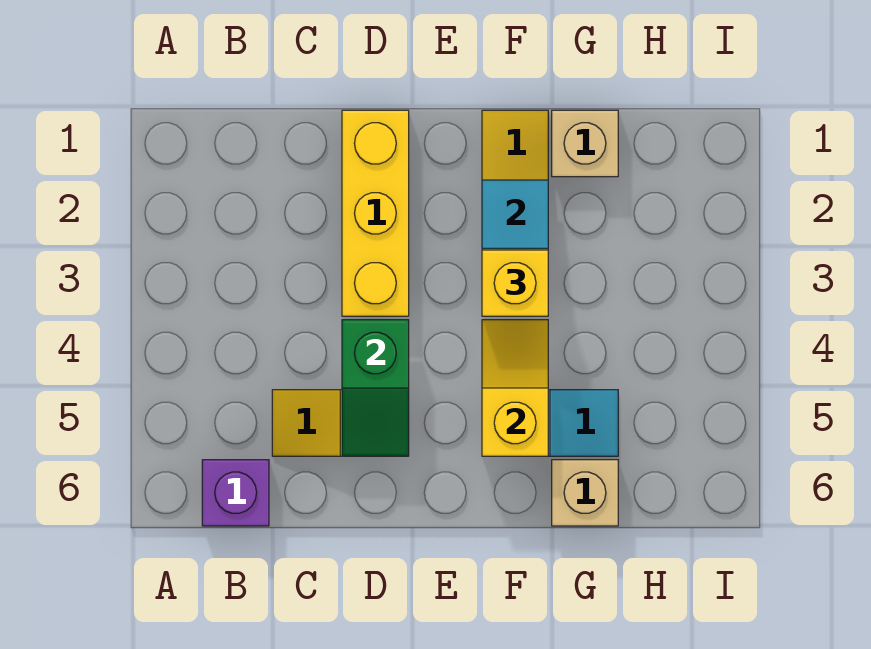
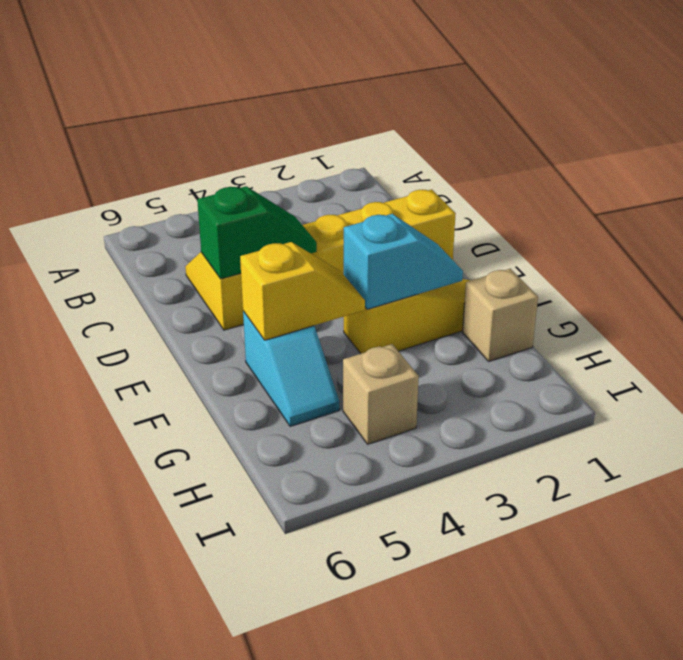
purple brick B6 level 1 -> none
green slope D4:D5 level 2 top 4 -> green slope D4:D5 level 2 top 5
yellow brick F3 level 3 -> none
tan brick G6 level 1 -> tan brick H4 level 1

